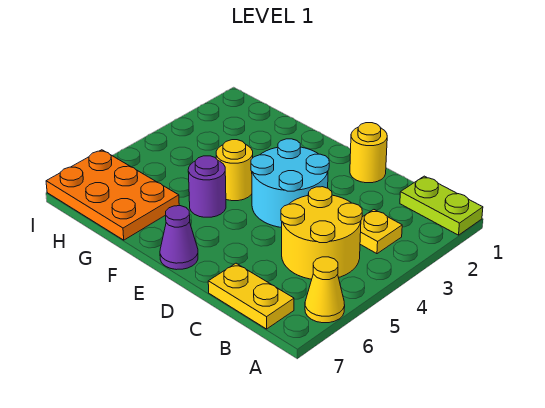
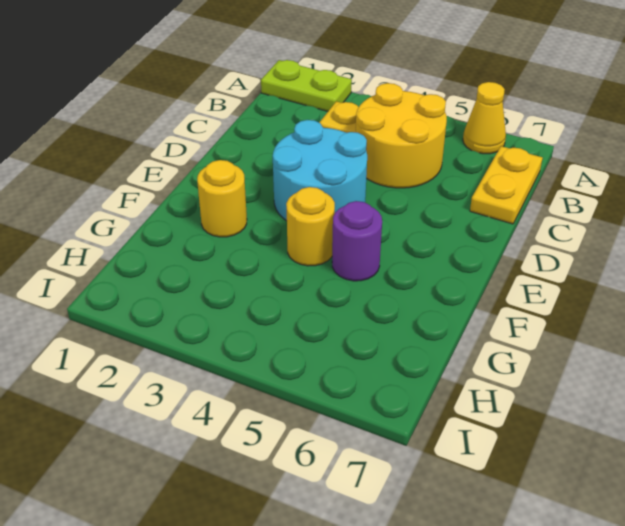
lime plate A1:B1 level 1 -> lime plate A1:A2 level 1
yellow round brick D1 level 1 -> yellow round brick F2 level 1
purple cone E7 level 1 -> none
orange plate G6:I7 level 1 -> none

